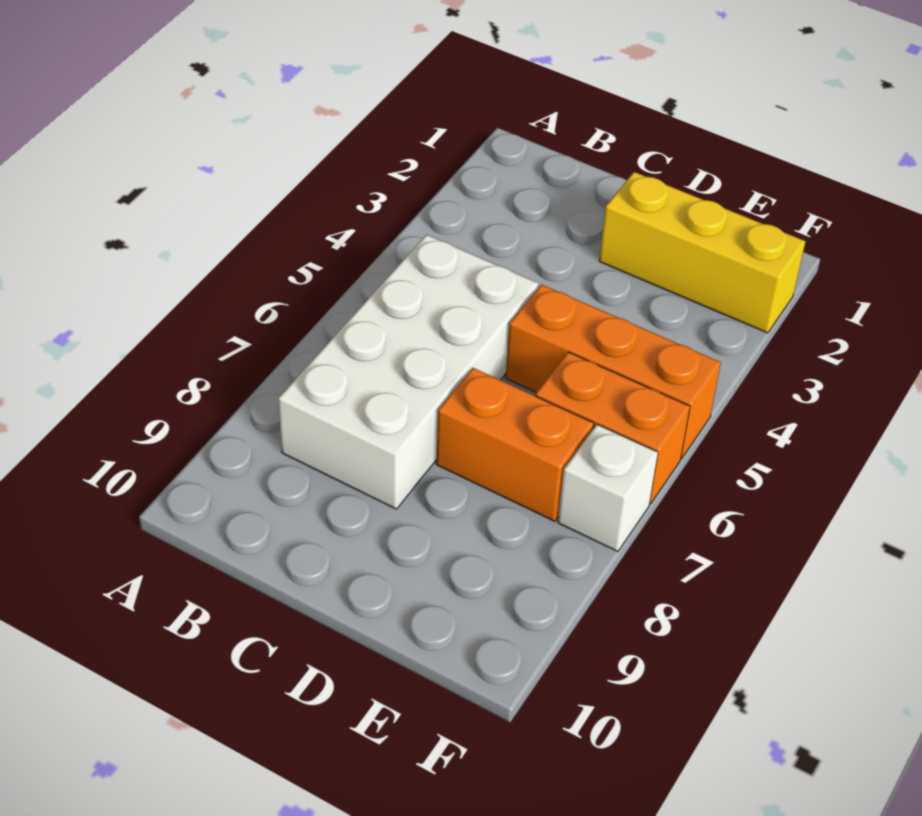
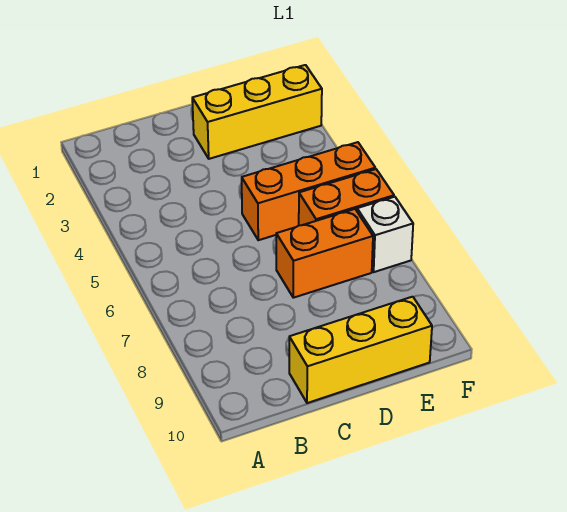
white brick B5:C8 level 1 -> none
none -> yellow brick C10:E10 level 1

